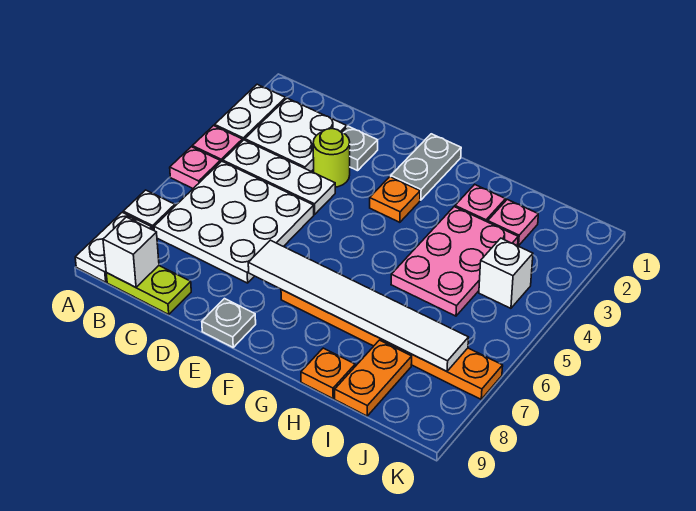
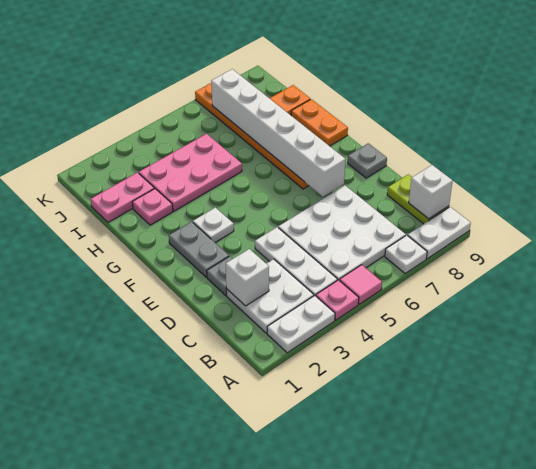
pink plate A5 level 1 -> pink tile A5 level 1
lime round brick D3 level 1 -> none
white tile E7:J7 level 2 -> white brick E7:J7 level 2
grey plate F1:F2 level 1 -> grey plate E2:F2 level 1
orange plate F3 level 1 -> white plate F3 level 1
orange plate H9 level 1 -> orange plate G9:H9 level 1
pink plate I2 level 1 -> pink plate I1:I2 level 1
white brick J4 level 1 -> white brick C2 level 2

